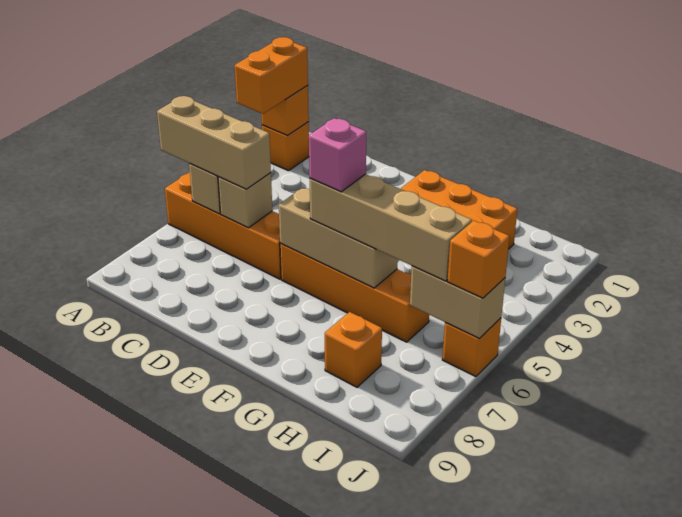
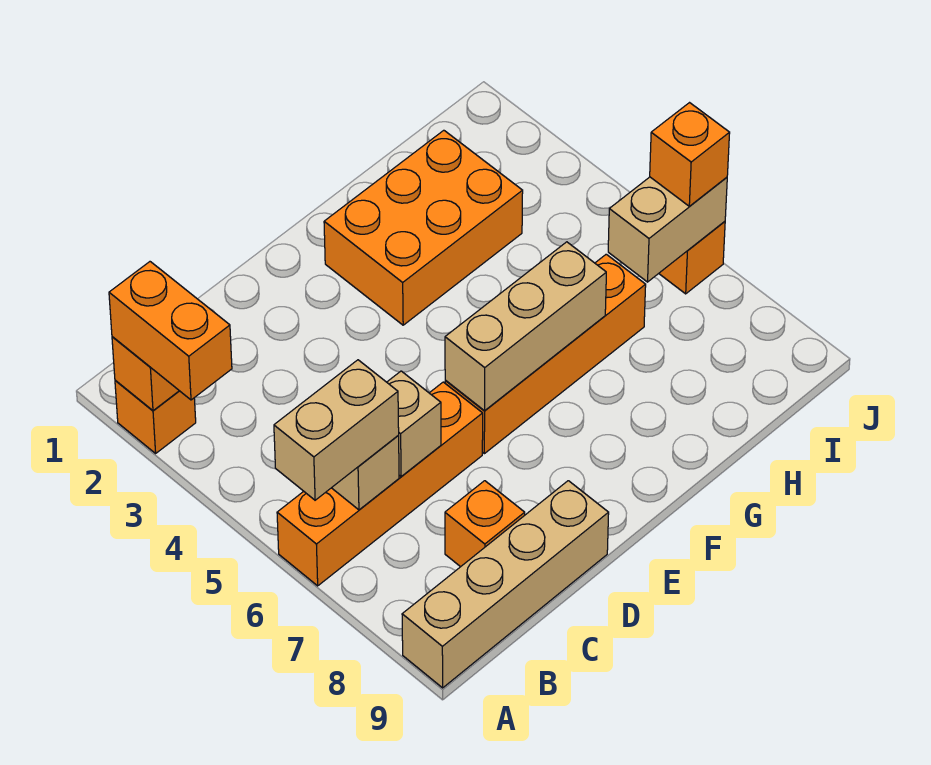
tan brick A6:C6 level 3 -> tan brick A6:B6 level 3
tan brick F6:I6 level 3 -> tan brick A9:D9 level 1
pink brick F6 level 4 -> none
orange brick H8 level 1 -> orange brick C8 level 1

